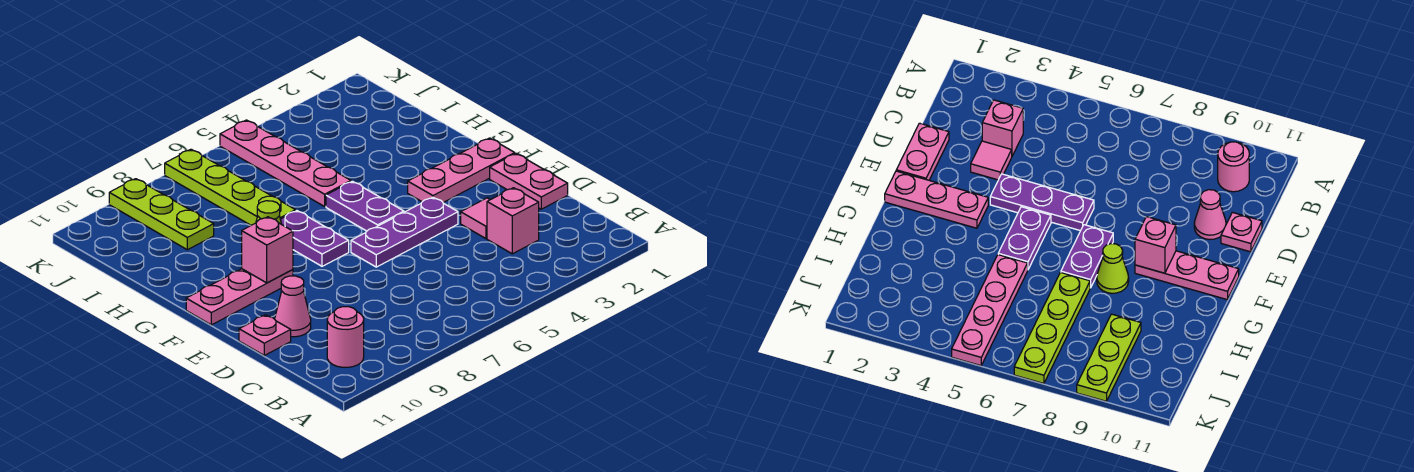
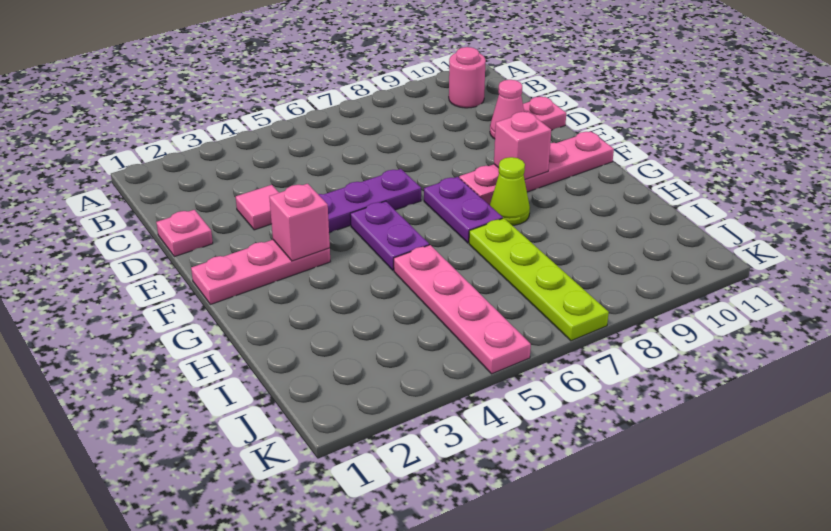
pink brick C3 level 1 -> pink brick F3 level 2
pink plate D1:E1 level 1 -> pink plate D1 level 1
pink plate F9:F11 level 1 -> pink plate F8:F11 level 1
lime plate I9:K9 level 1 -> none

